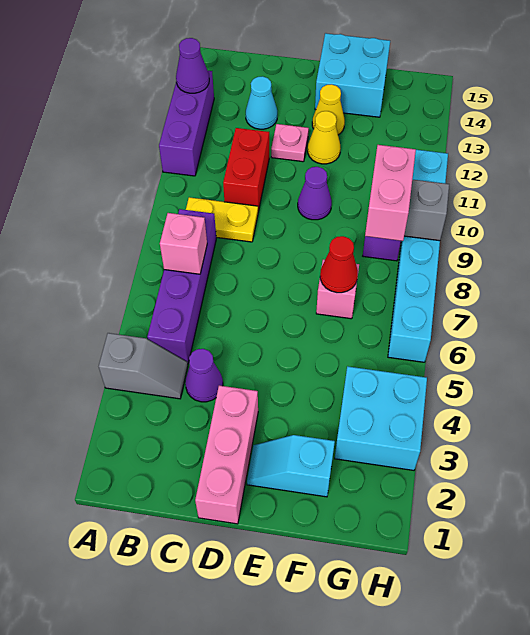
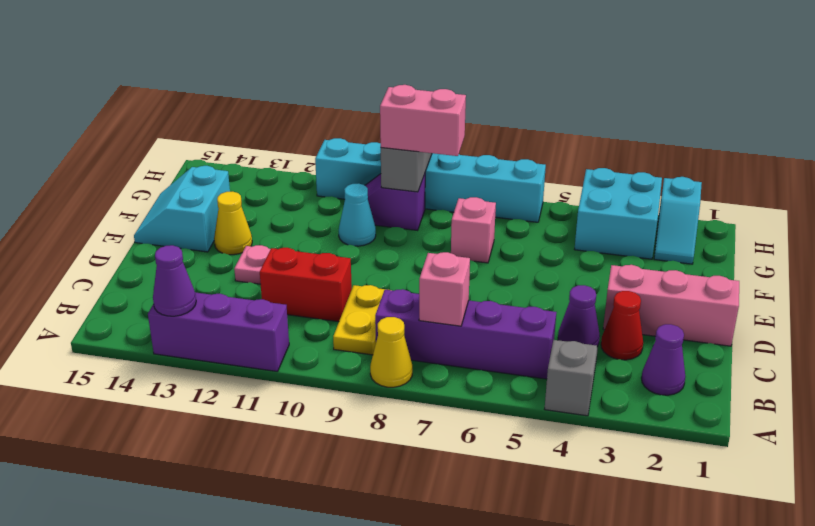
cyan cone C13 level 1 -> cyan cone F10 level 1
cyan slope E2:F2 level 1 top F -> cyan slope G2:H2 level 1 top H
purple cone E10 level 1 -> purple cone B2 level 1
yellow cone E12 level 1 -> yellow cone A8 level 1
cyan brick E14:F15 level 1 -> cyan slope E14:F15 level 1 top 14
red cone F7 level 2 -> red cone C3 level 1

